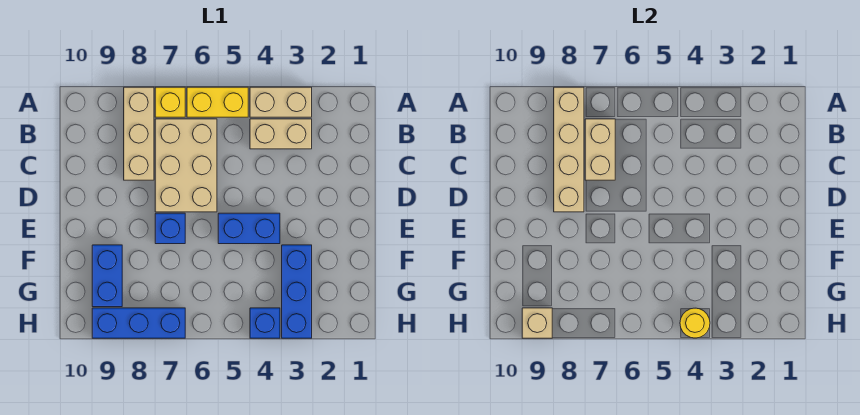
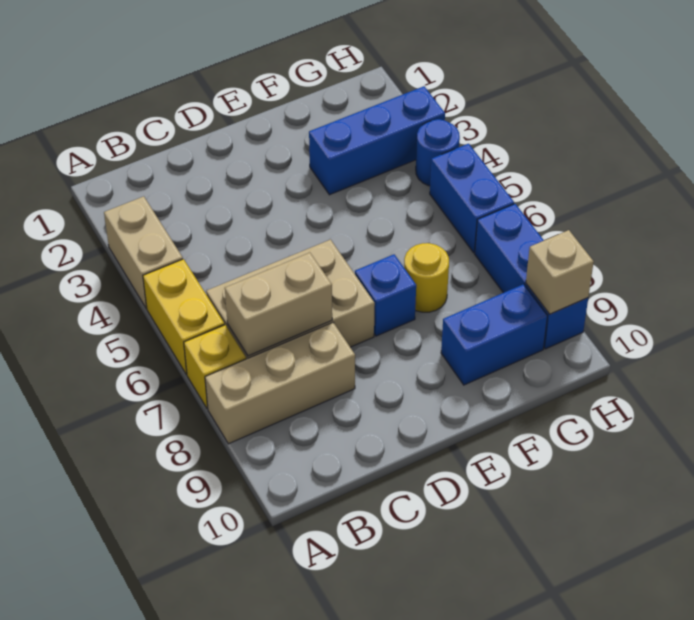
tan brick A8:D8 level 2 -> none
tan brick B3:B4 level 1 -> none
blue brick E4:E5 level 1 -> blue brick H5:H6 level 1
blue brick H4 level 1 -> blue round brick H4 level 1
yellow round brick H4 level 2 -> yellow round brick F7 level 1

